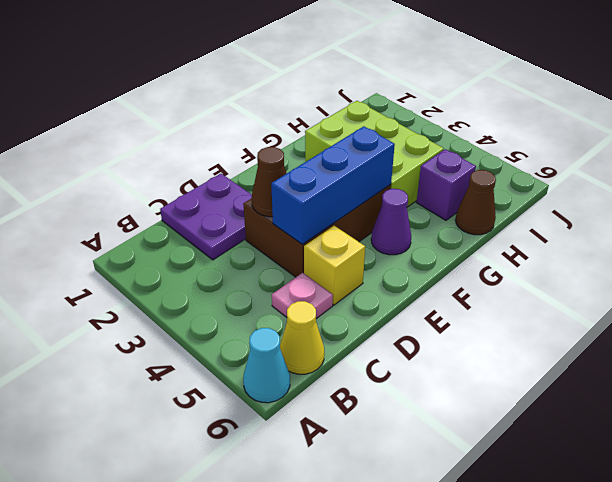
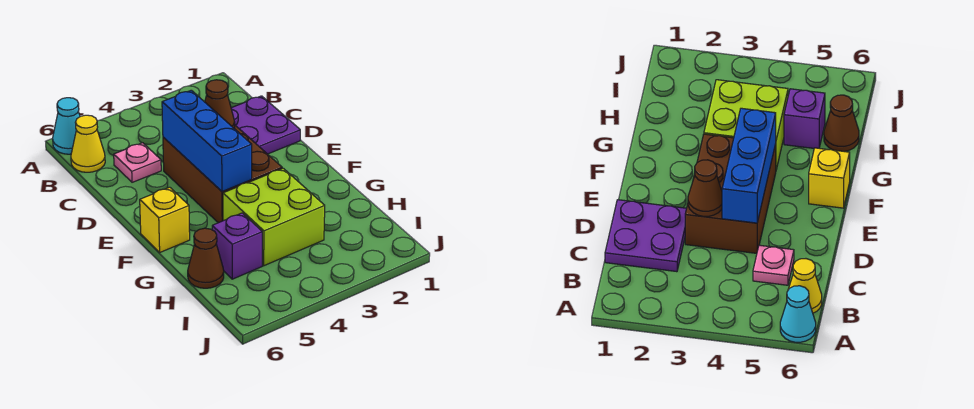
yellow brick D5 level 1 -> yellow brick F6 level 1
purple cone F5 level 1 -> none
lime brick G2:H4 level 1 -> lime brick G3:H4 level 1

